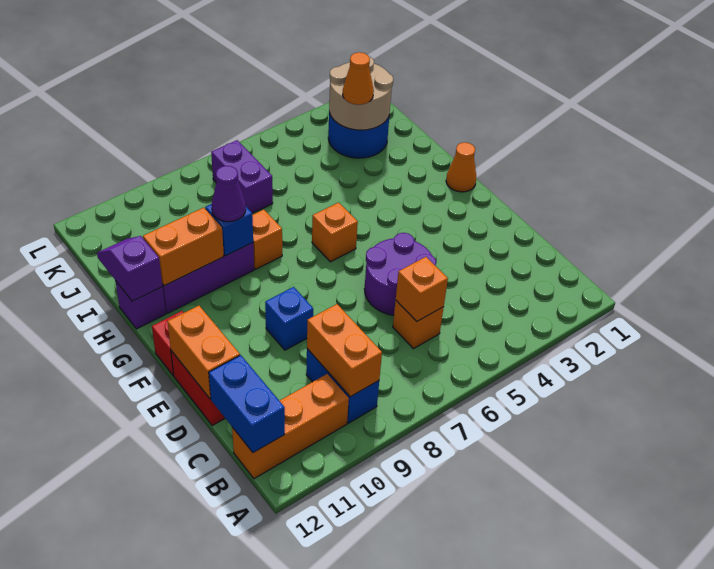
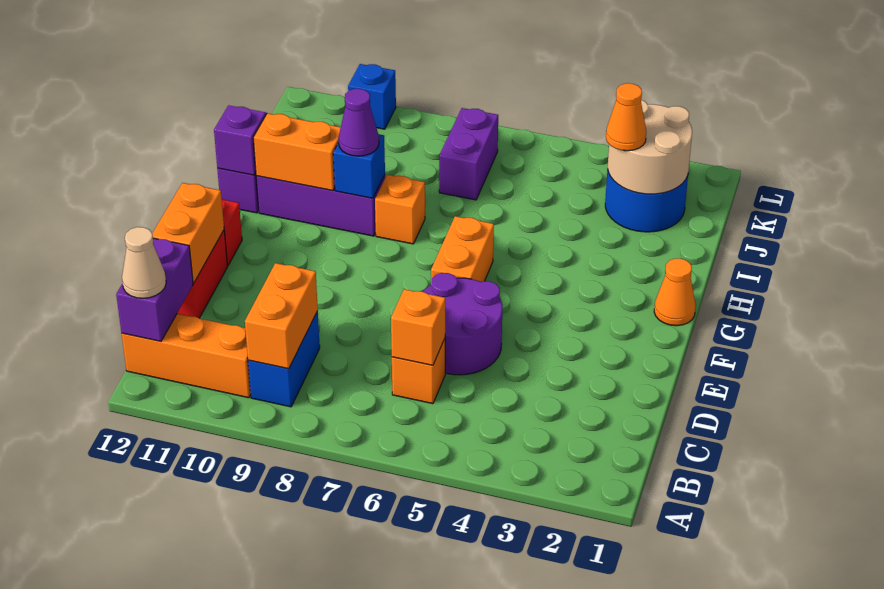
blue brick B12:C12 level 2 -> purple brick B12:C12 level 2
none -> tan cone B12 level 3
blue brick E9 level 1 -> blue brick L10 level 1
orange brick G6 level 1 -> orange brick F6:G6 level 1

